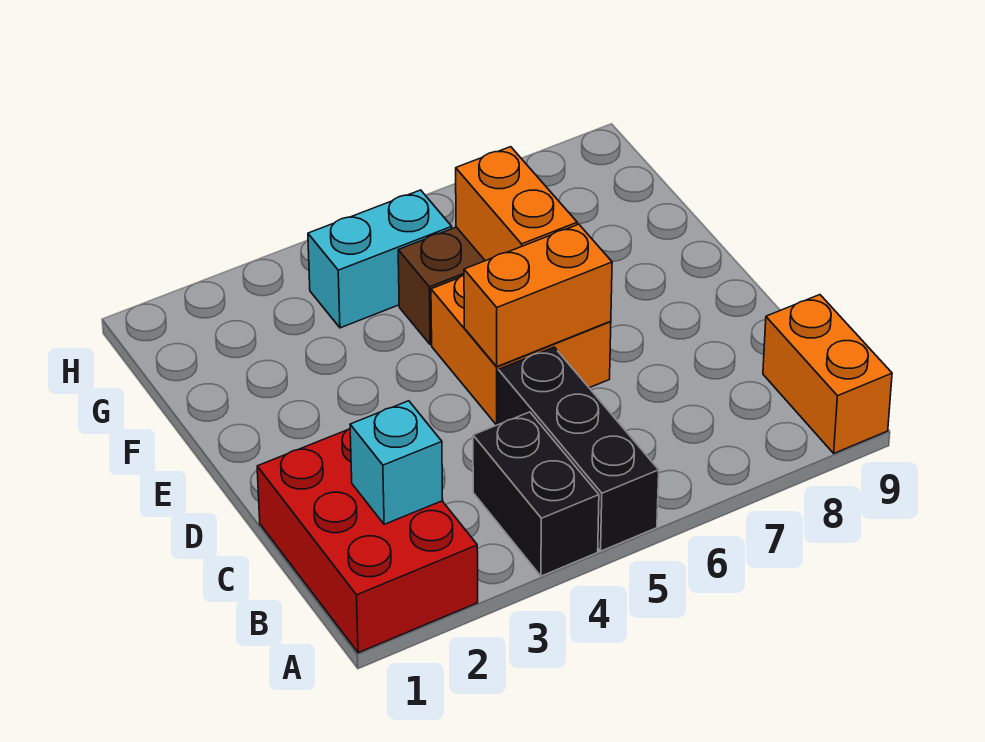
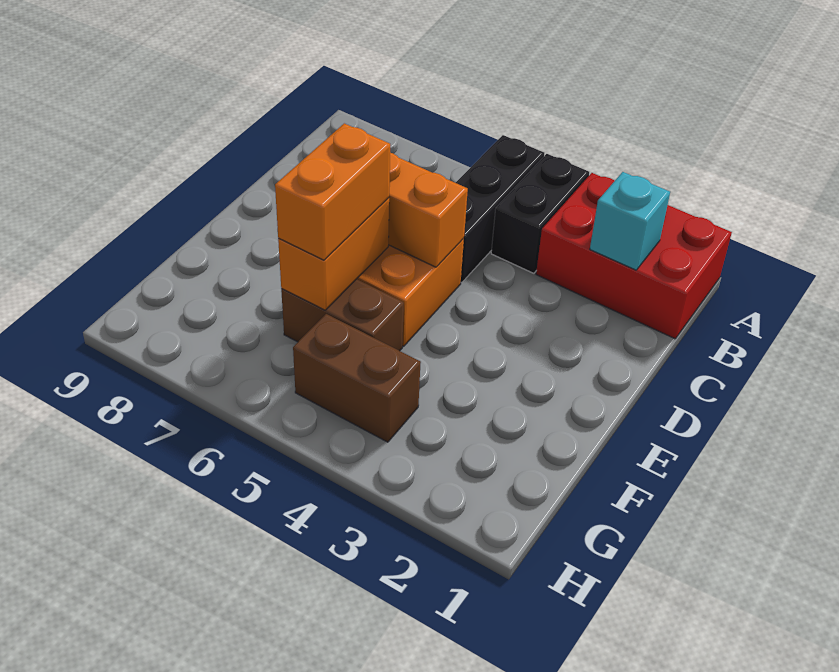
red brick A1:C2 level 1 -> red brick A1:B3 level 1
orange brick A9:B9 level 1 -> orange brick E6:F6 level 3
cyan brick G4:G5 level 1 -> brown brick G4:G5 level 1

